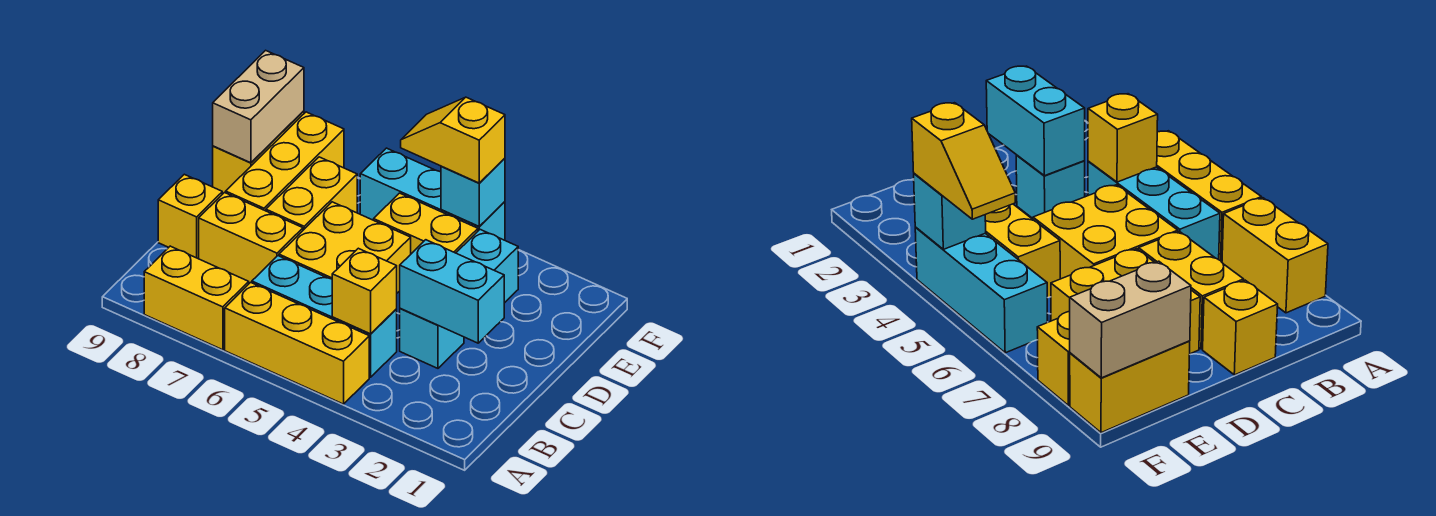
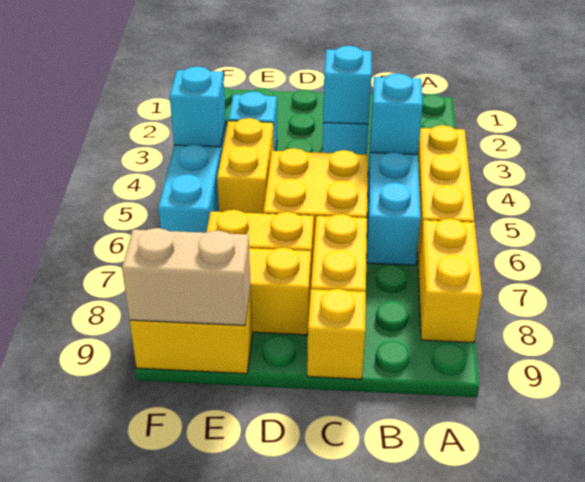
yellow brick B4 level 2 -> cyan brick B4 level 2
cyan brick C2:C3 level 2 -> cyan brick C3 level 2
yellow slope F4:F5 level 3 top 4 -> none

